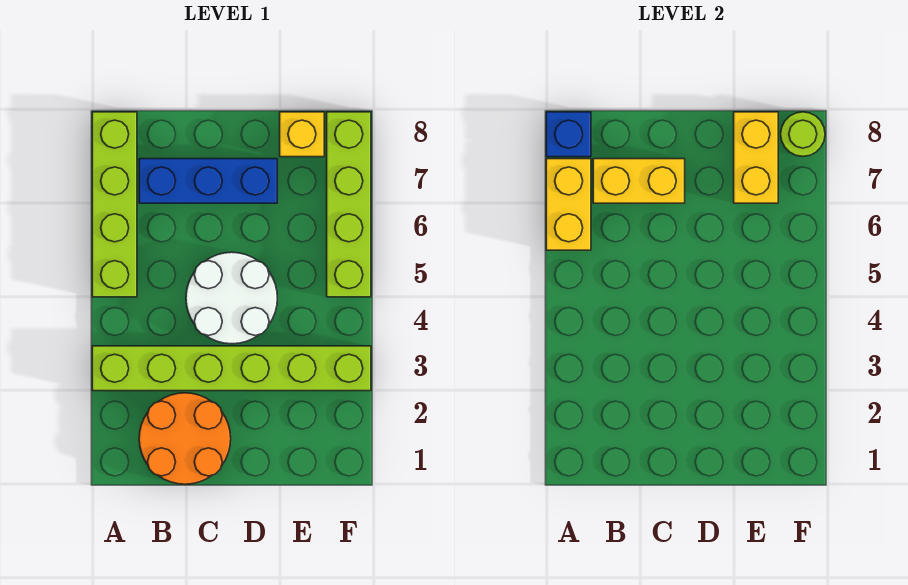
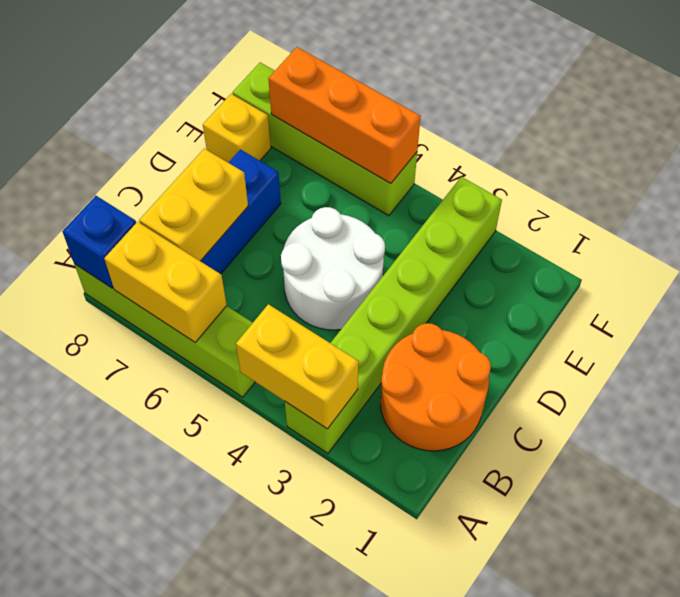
yellow brick E7:E8 level 2 -> yellow brick A3:A4 level 2
none -> orange brick F5:F7 level 2
lime round brick F8 level 2 -> none

